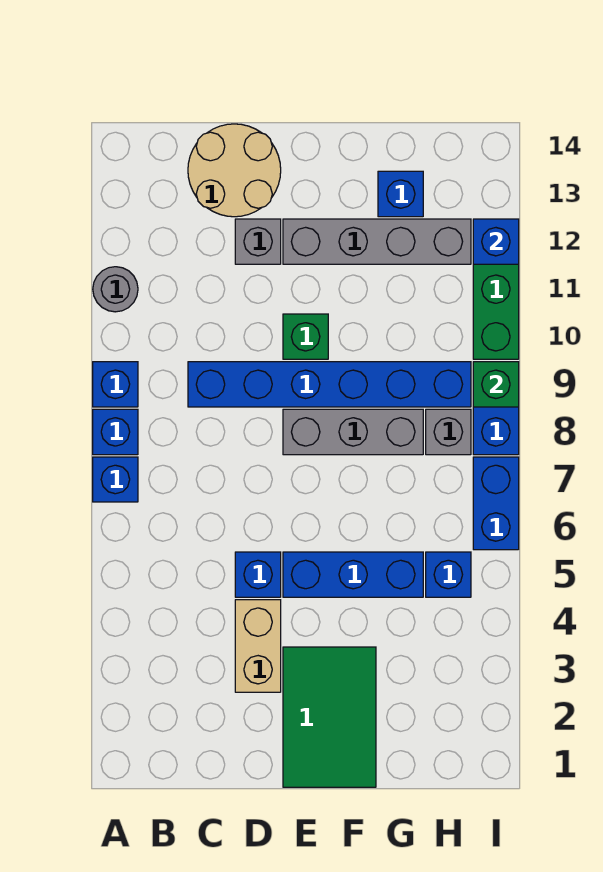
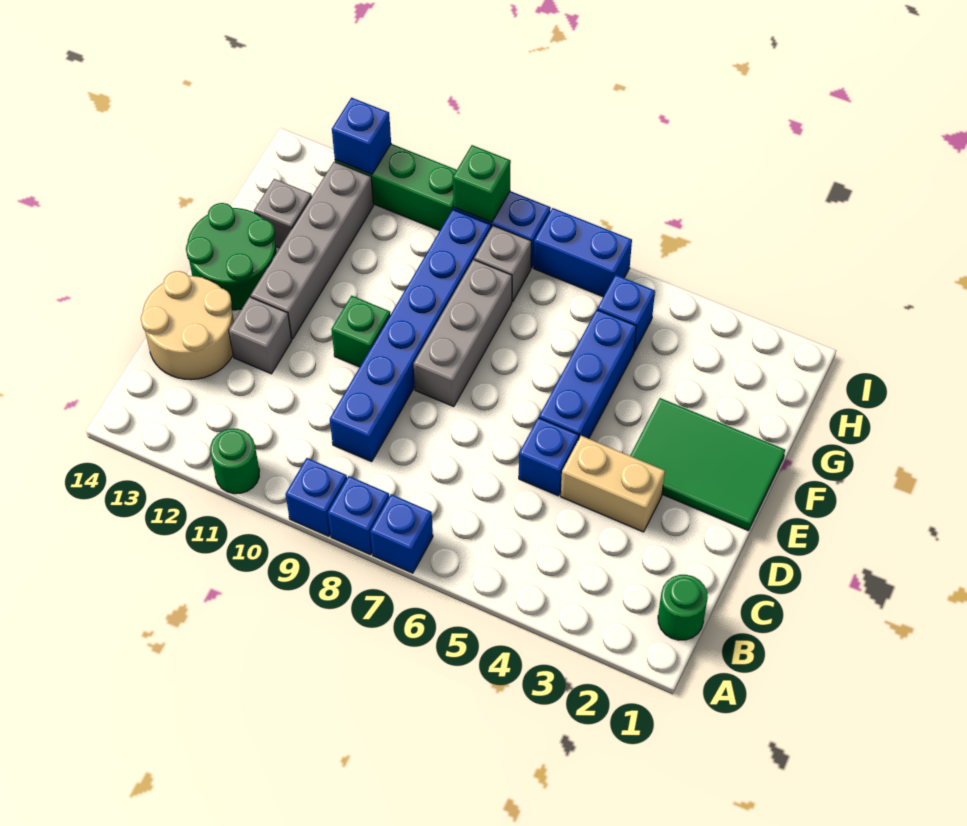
grey round brick A11 level 1 -> green round brick A11 level 1
none -> green round brick B1 level 1
none -> green round brick E13:F14 level 1
blue brick G13 level 1 -> grey brick G13 level 1

